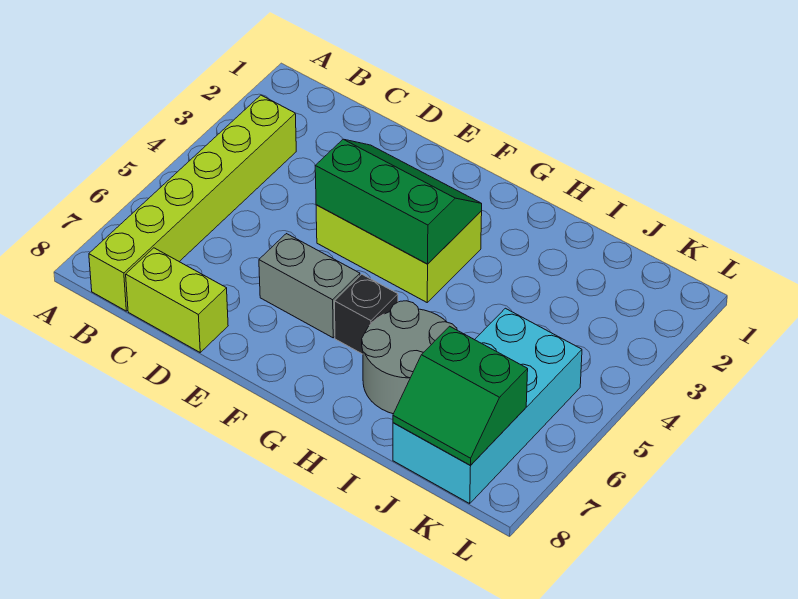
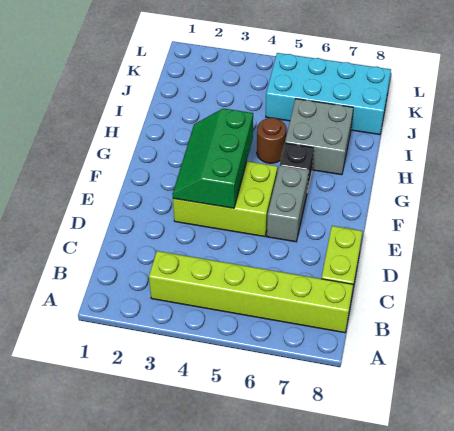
lime brick E3:G4 level 1 -> lime brick E3:F5 level 1
none -> brown round brick H5 level 1
grey round brick H6:I7 level 1 -> grey brick H6:I7 level 1
green slope J7:K8 level 2 top 7 -> none

